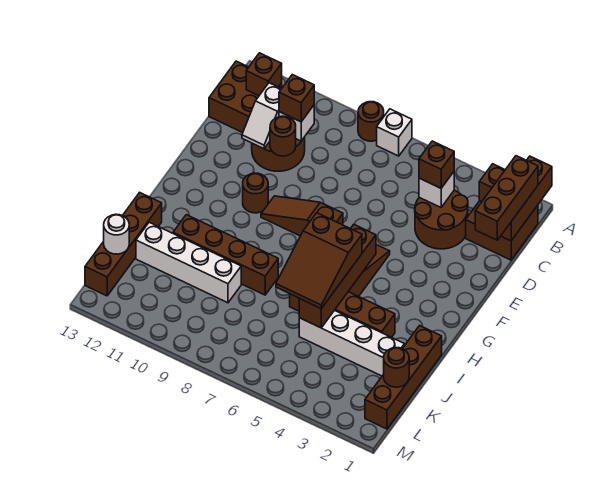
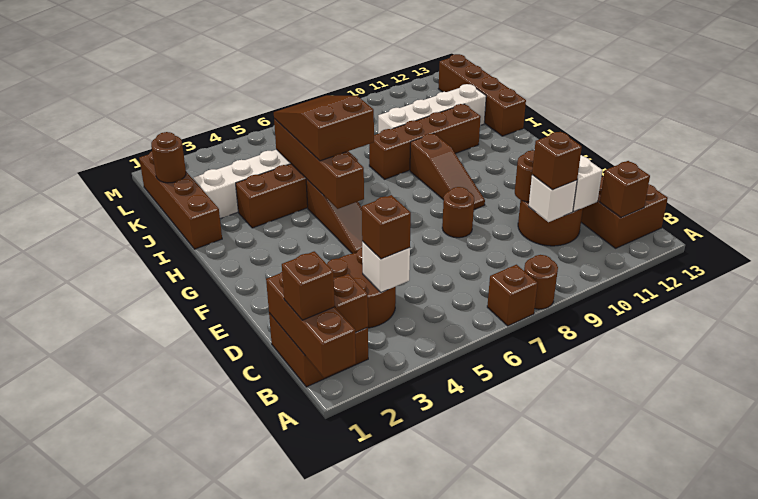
white brick A7 level 1 -> brown brick A7 level 1
brown brick B1:D1 level 3 -> brown brick B1 level 3
brown slope F7:F9 level 1 top 7 -> brown slope F9:H9 level 1 top H
brown round brick F10 level 1 -> brown round brick E8 level 1
white round brick K13 level 2 -> none

